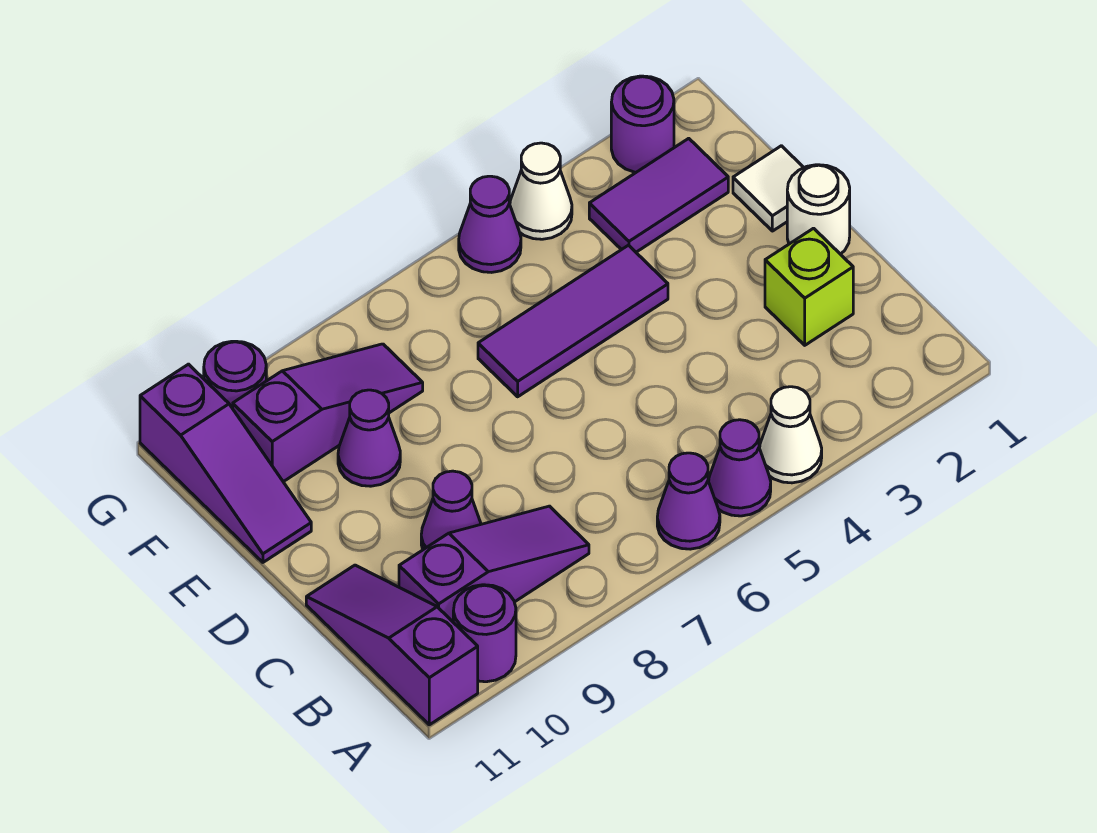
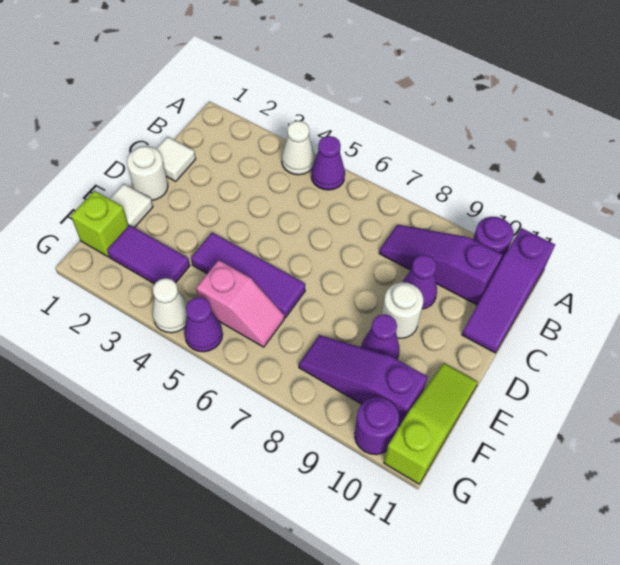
purple cone A6 level 1 -> none
none -> white tile C1 level 1
lime brick C2 level 1 -> lime brick F1 level 1
none -> white round brick D9 level 1
purple slope E11:G11 level 1 top G -> lime slope E11:G11 level 1 top G
none -> pink slope F5:F6 level 1 top 5
purple round brick G2 level 1 -> none

